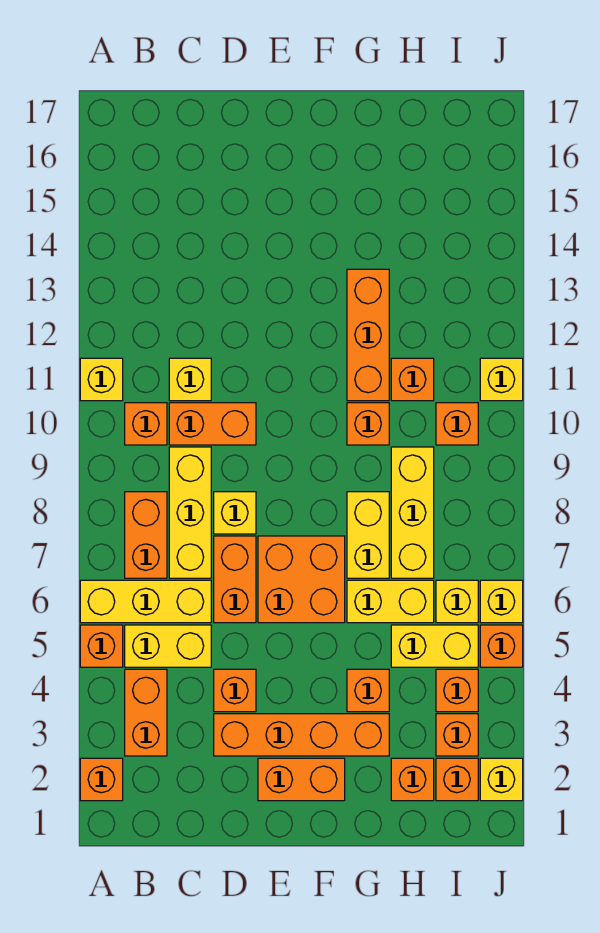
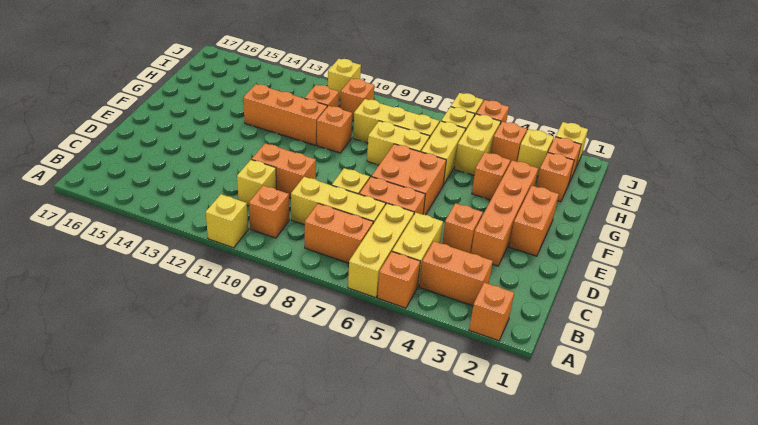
orange brick C10:D10 level 1 -> orange brick D10:D11 level 1
orange brick I3 level 1 -> yellow brick I3 level 1

